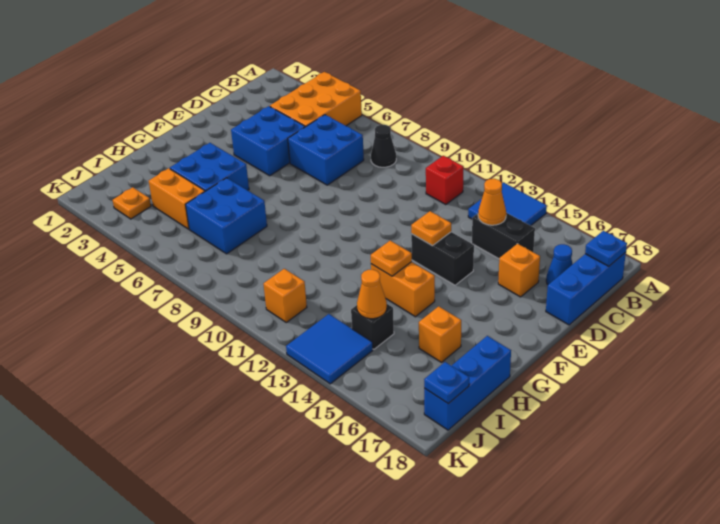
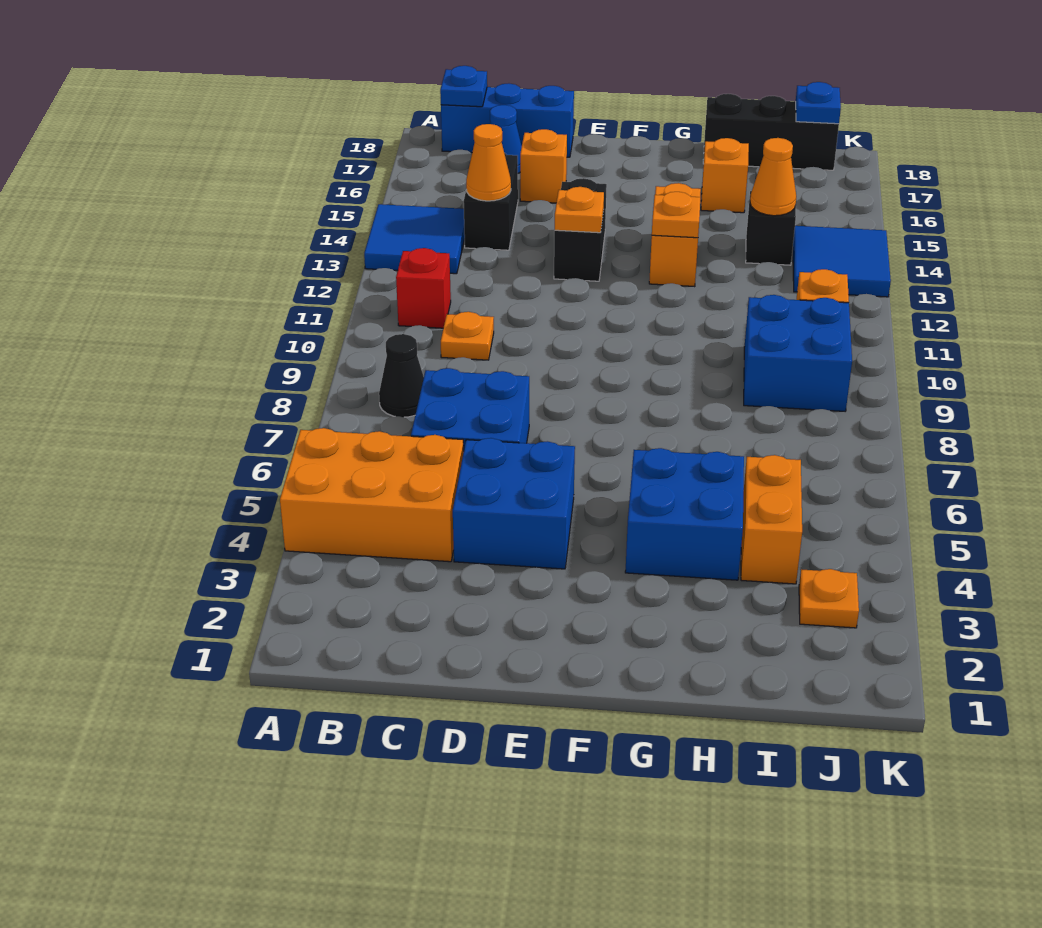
none -> orange plate C10 level 1
blue brick H6:I7 level 1 -> blue brick I9:J10 level 1
blue brick H18:J18 level 1 -> black brick H18:J18 level 1

